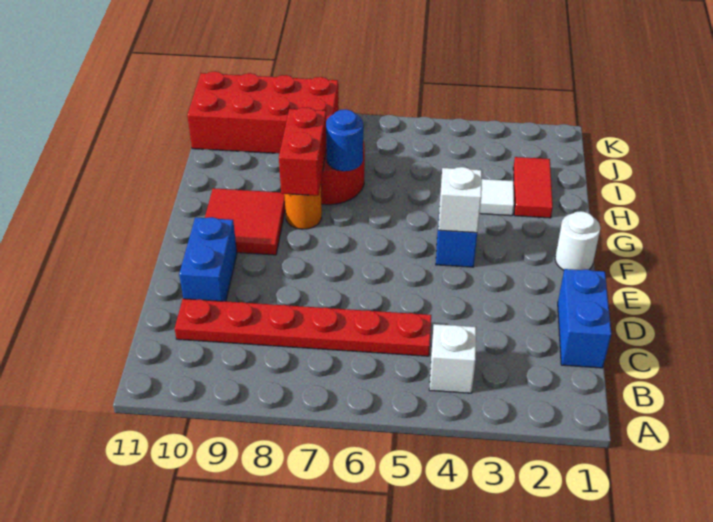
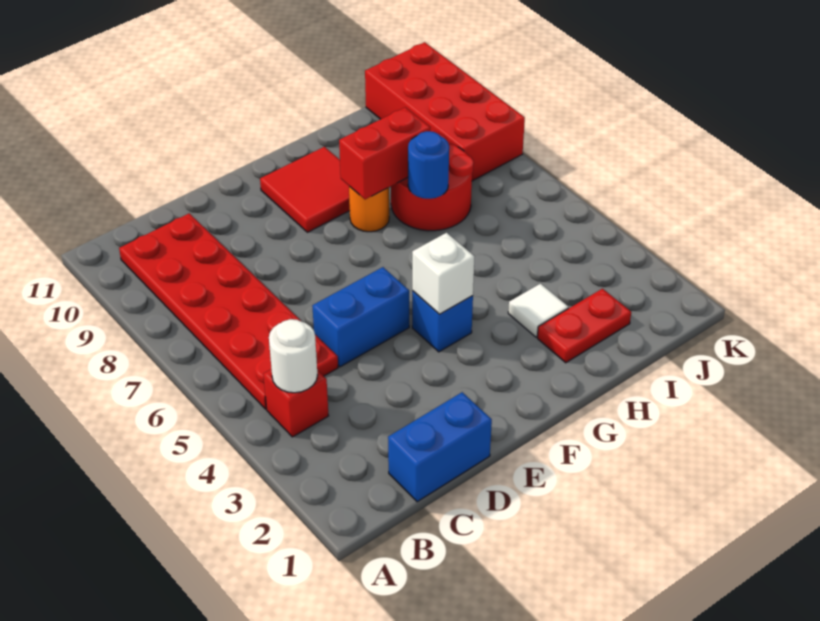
white brick B4 level 1 -> red brick B4 level 1
red plate C5:C10 level 1 -> red plate B5:C10 level 1
blue brick D10:E10 level 1 -> blue brick D5:E5 level 1
white round brick F1 level 1 -> white round brick B4 level 2
red tile H2:I2 level 1 -> red plate H2:I2 level 1

